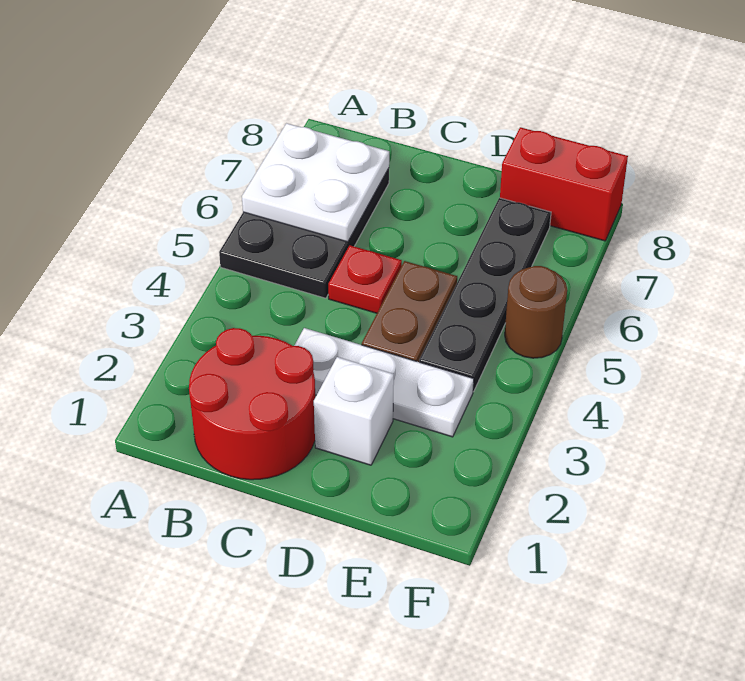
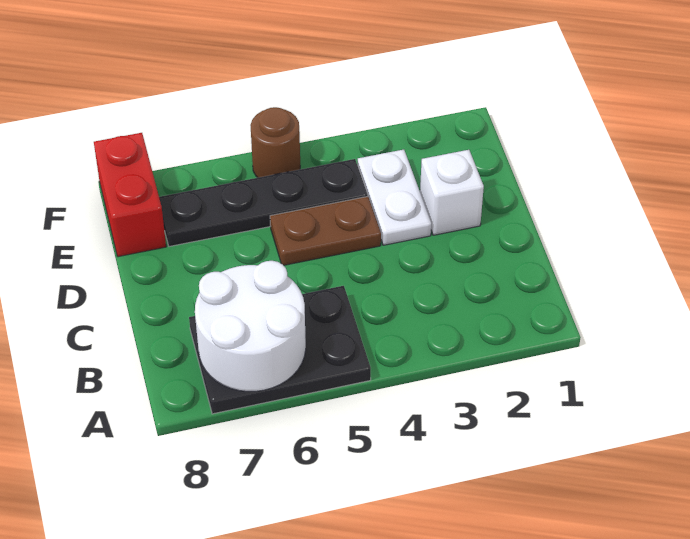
white plate A6:B7 level 2 -> white round brick A6:B7 level 2
red round brick B1:C2 level 1 -> none
white plate C3:E3 level 1 -> white plate D3:E3 level 1
red plate C5 level 1 -> none

